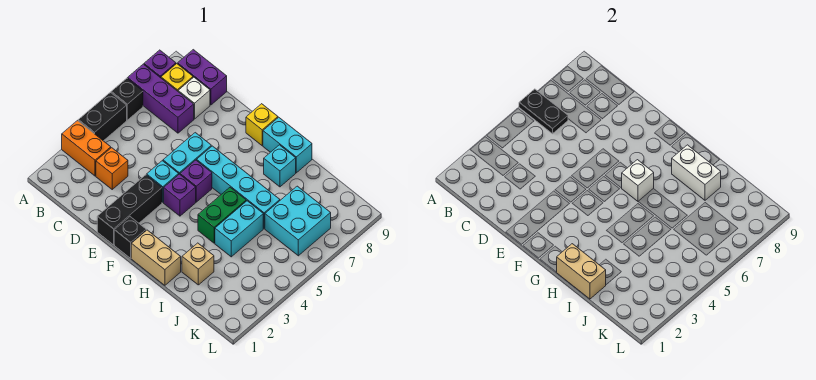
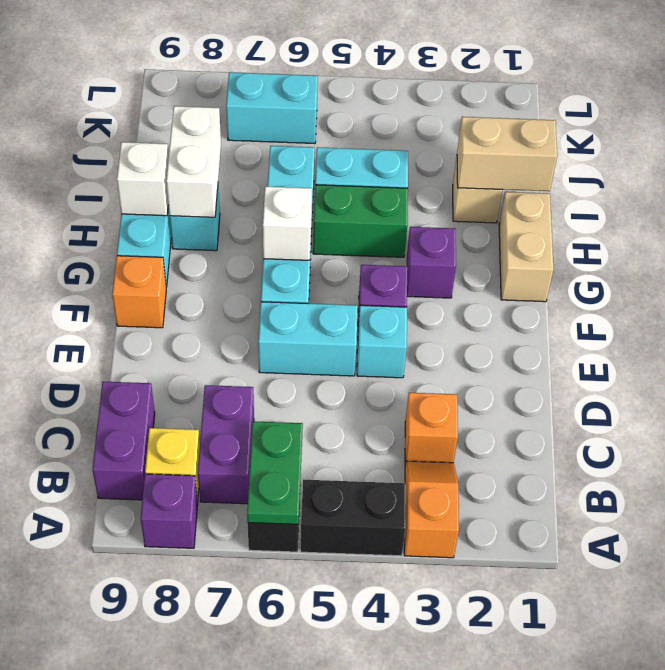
orange brick A3:B3 level 1 -> orange slope A3:B3 level 1 top A
black plate A6:B6 level 2 -> green plate A6:B6 level 2
purple brick A7:C7 level 1 -> purple brick B7:C7 level 1
white brick C8 level 1 -> white brick H9 level 2
black brick E1:E3 level 1 -> none
black brick F1 level 1 -> none
purple brick F5 level 1 -> purple brick G3 level 1
yellow brick F9 level 1 -> orange brick F9 level 1
tan brick H1:I1 level 2 -> tan brick I1:I2 level 2
cyan brick J6:K7 level 1 -> cyan brick K6:K7 level 1

